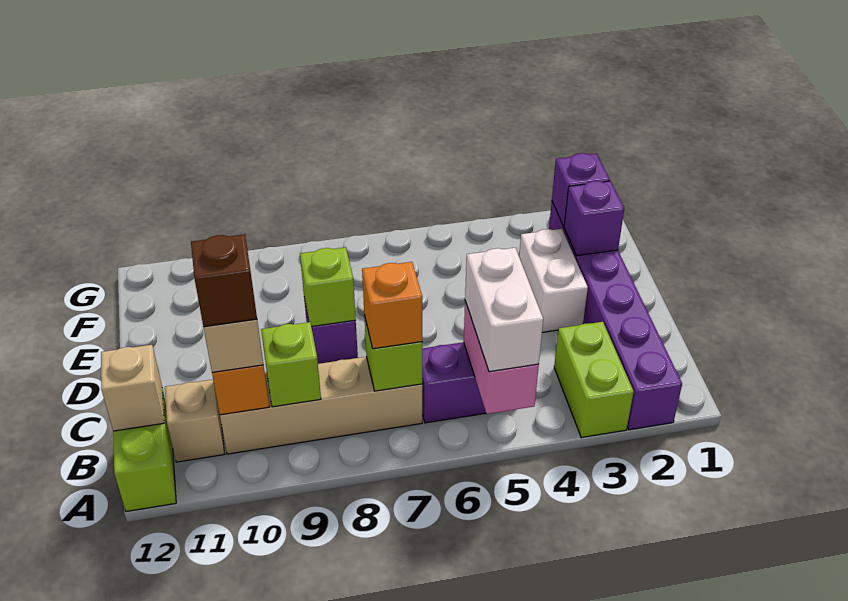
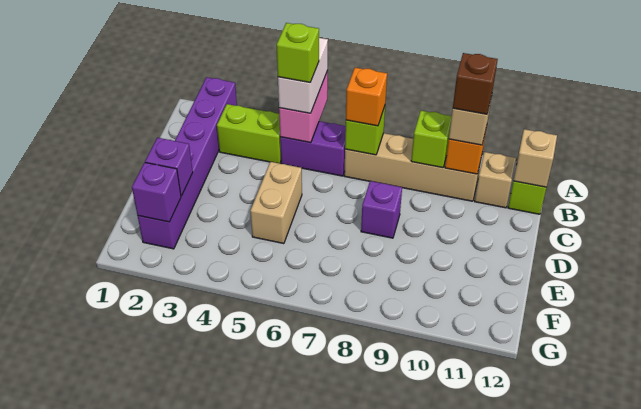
lime brick A3:B3 level 1 -> lime brick B3:B4 level 1
white brick D3:E3 level 1 -> none
none -> tan brick D5:E5 level 1
lime brick D8 level 2 -> lime brick B5 level 4

